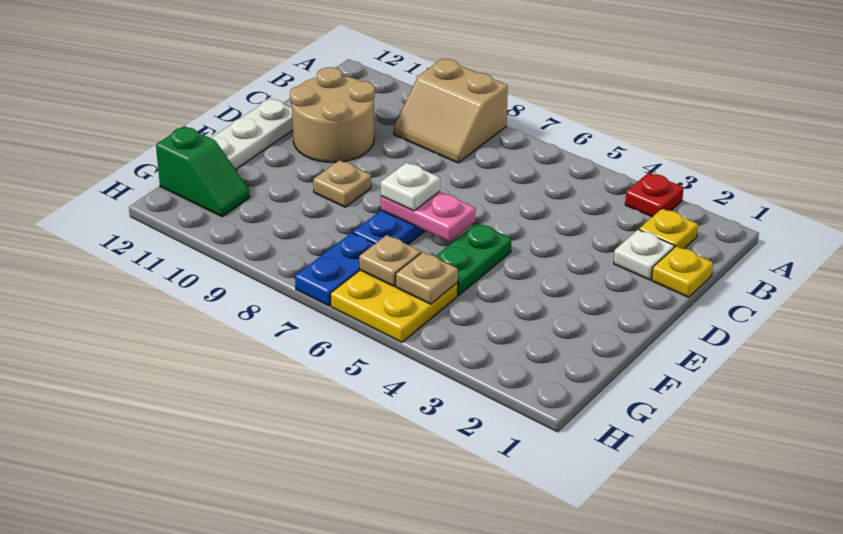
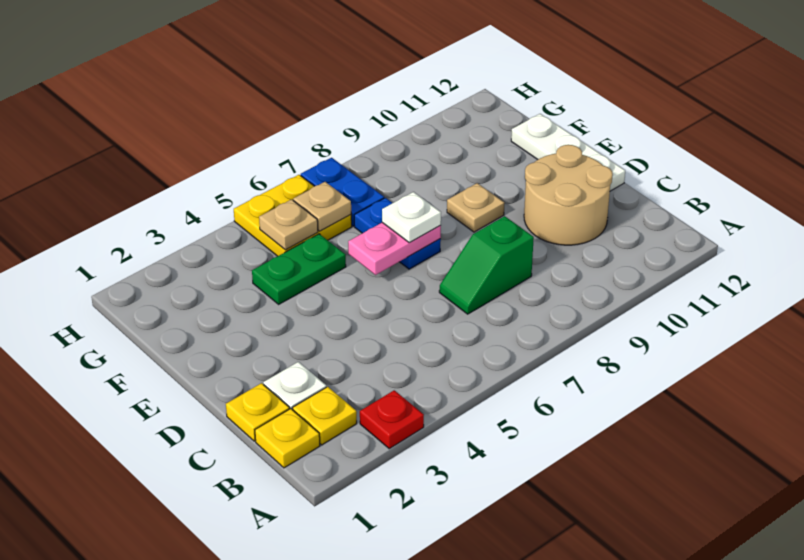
tan slope A8:B9 level 1 top A -> none
none -> yellow plate B1 level 1
green plate E5:F5 level 1 -> green plate F4:F5 level 1
green slope G11:G12 level 1 top 12 -> green slope C7:C8 level 1 top 8

